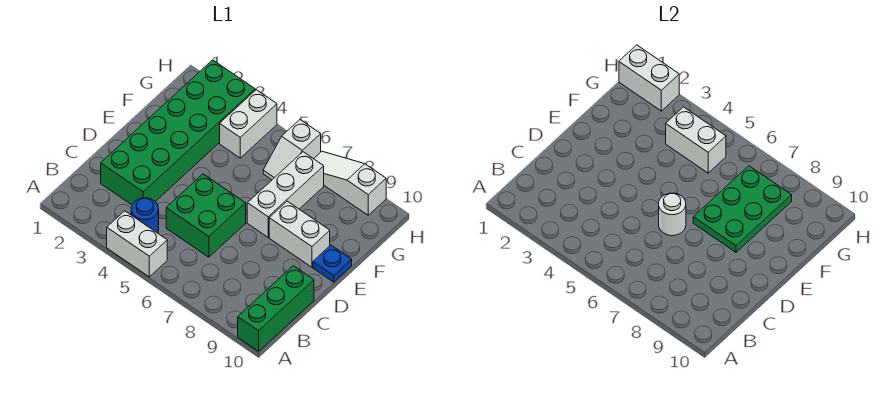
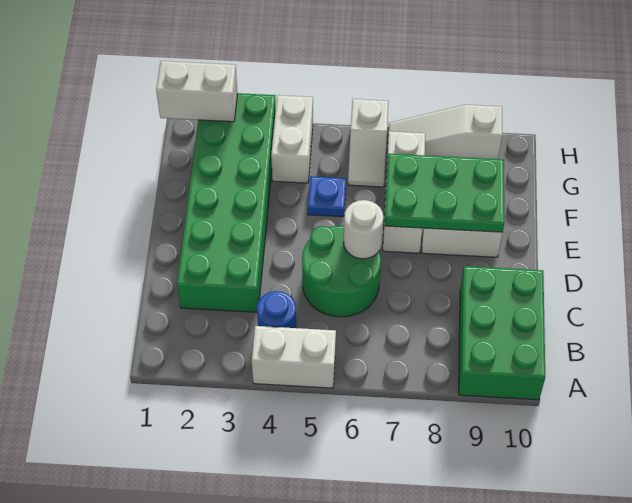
green brick A10:C10 level 1 -> green brick A9:C10 level 1
green brick C5:D6 level 1 -> green round brick C5:D6 level 1
green plate E7:G8 level 2 -> green plate E7:F9 level 2
blue plate E10 level 1 -> blue plate F5 level 1
white brick G4:G5 level 2 -> none

